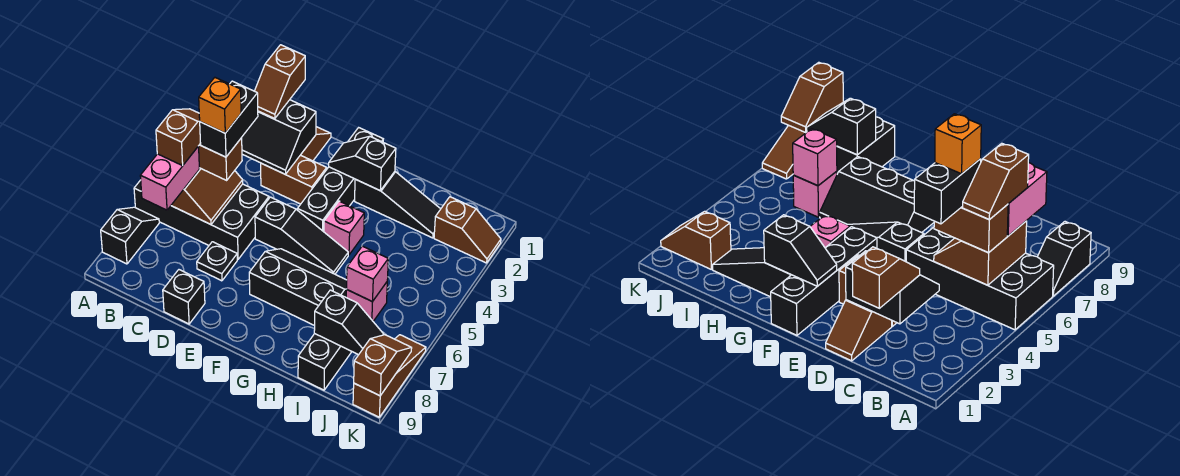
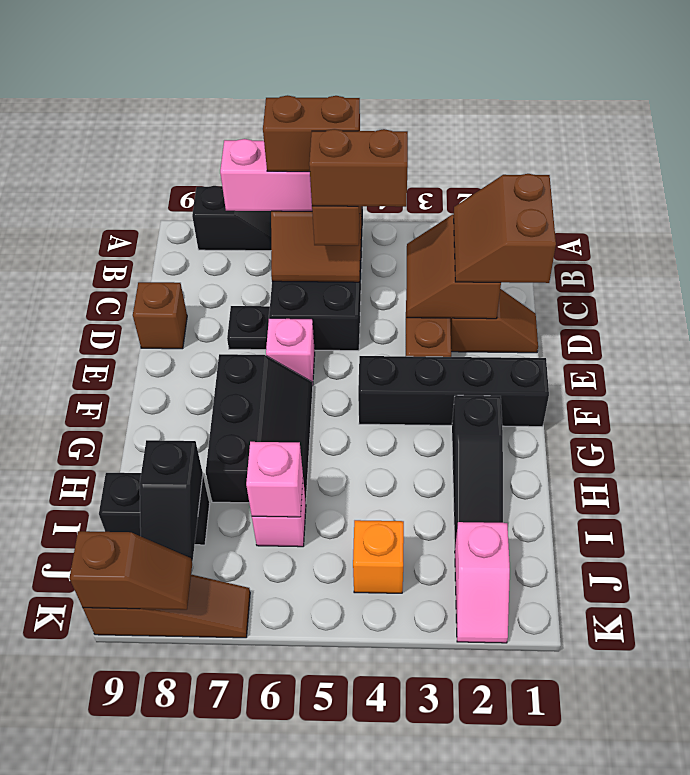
brown slope B5:B6 level 4 top 6 -> brown brick B5:B6 level 4
brown slope C1:C2 level 3 top 1 -> brown slope C1:D2 level 3 top 1
black slope C2:D3 level 2 top 2 -> brown slope C2:D3 level 2 top 2
black brick C4:C5 level 4 -> brown brick C4:C5 level 4
orange brick C5 level 5 -> orange brick J4 level 1
black brick D9 level 1 -> brown brick D9 level 1
black slope E5:G5 level 1 top E -> none
black slope F2:G2 level 2 top G -> none
pink brick G4 level 1 -> pink brick E6 level 1
brown slope J2:K2 level 1 top J -> pink slope J2:K2 level 1 top J

